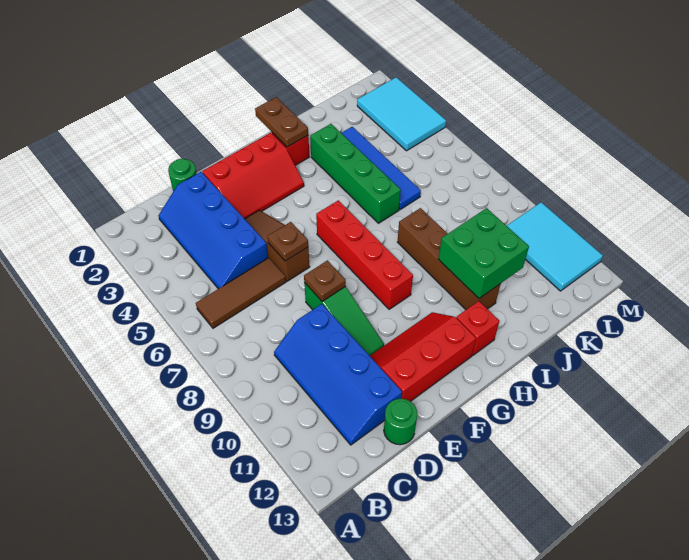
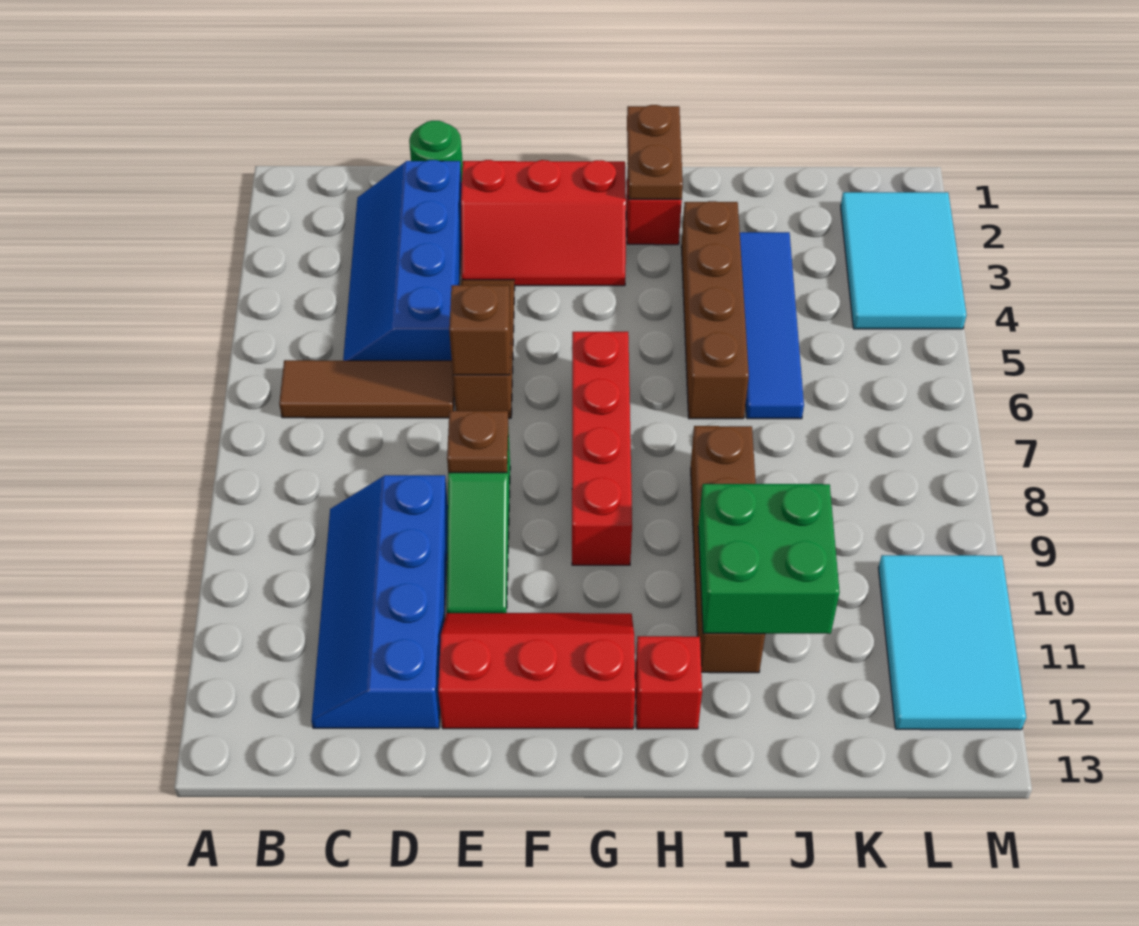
green round brick D13 level 1 -> none
brown plate E6 level 2 -> brown brick E6 level 2
green brick I3:I6 level 1 -> brown brick I3:I6 level 1

